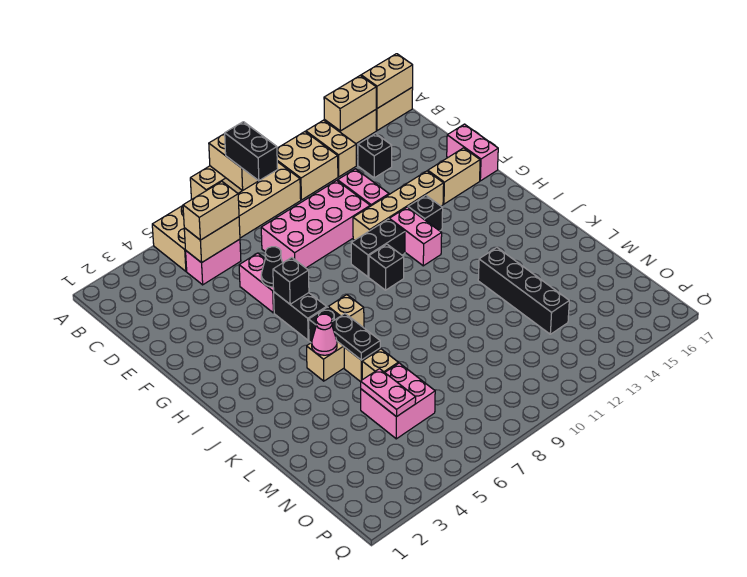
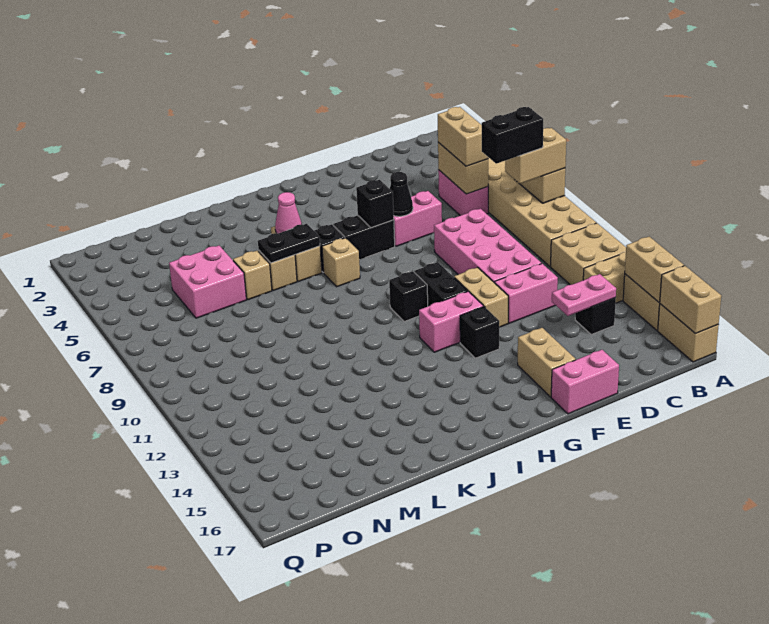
tan brick F11:F14 level 1 -> tan brick F11:F12 level 1
black brick K13:N13 level 1 -> none
pink plate M5:N5 level 2 -> pink plate C14:D14 level 2

